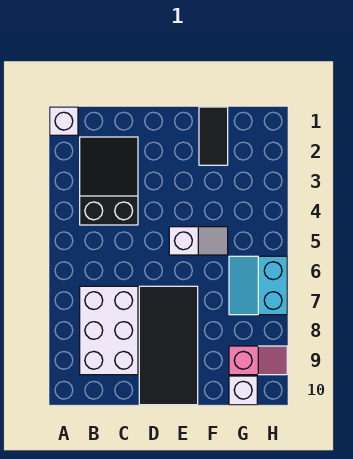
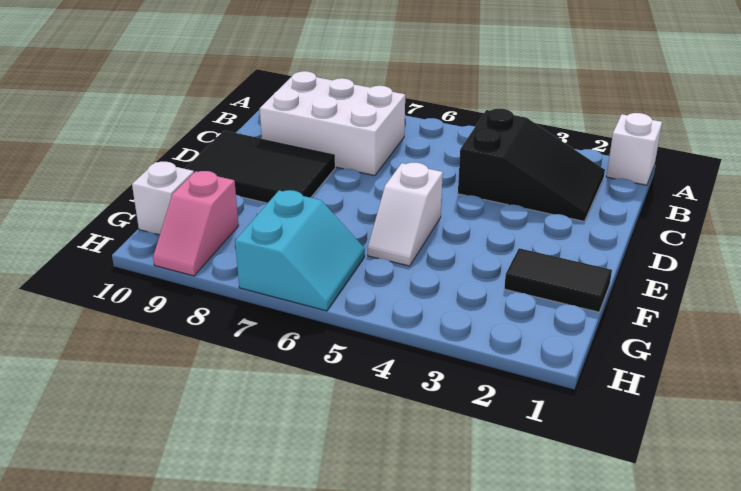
black tile D7:E10 level 1 -> black tile D8:E10 level 1
cyan slope G6:H7 level 1 top H -> cyan slope G6:H7 level 1 top 7

